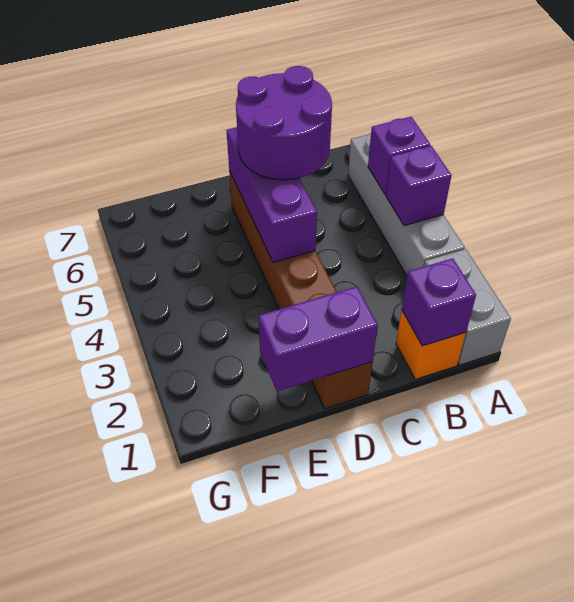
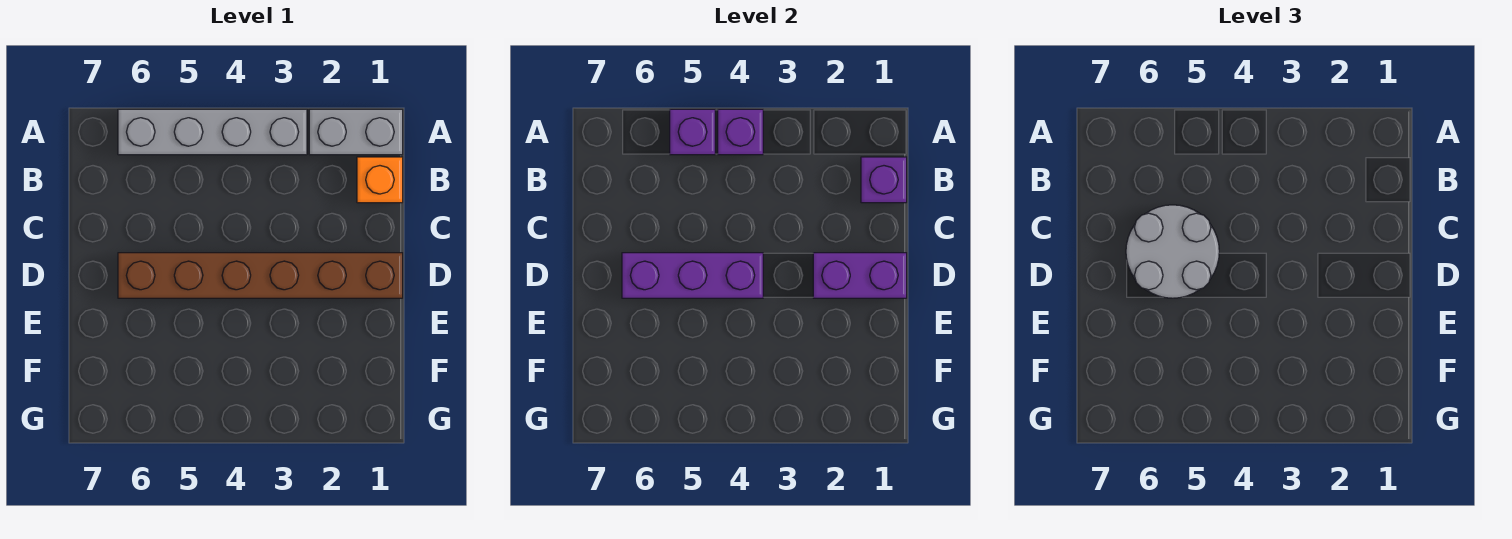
purple round brick C5:D6 level 3 -> grey round brick C5:D6 level 3
purple brick D1:E1 level 2 -> purple brick D1:D2 level 2

